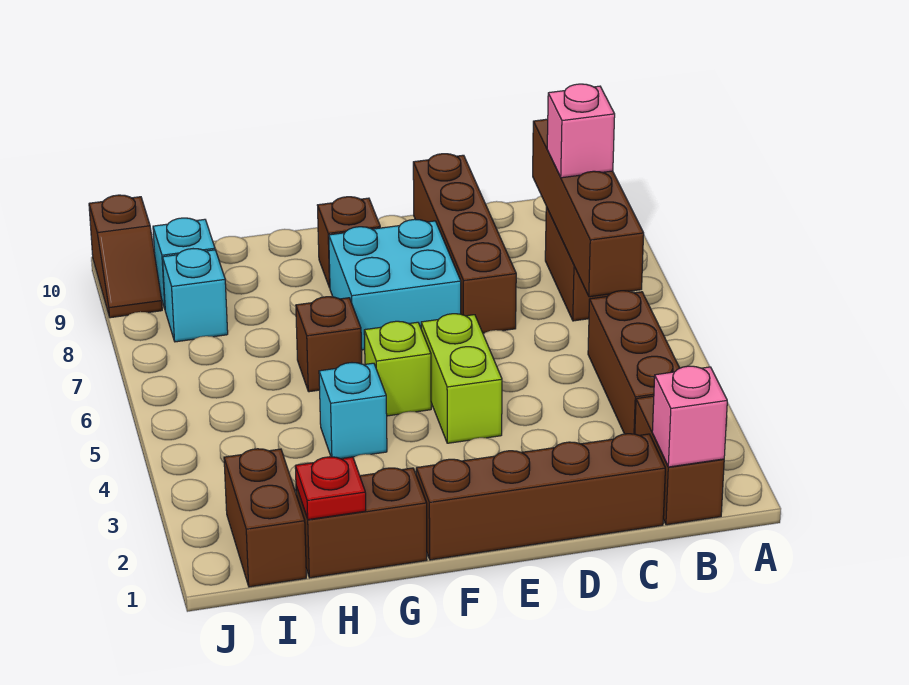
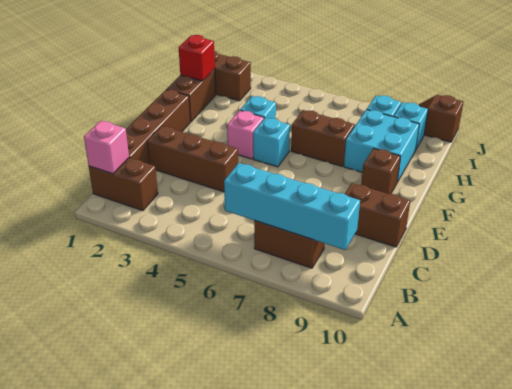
brown brick B3:B5 level 1 -> brown brick D2:D4 level 1
brown brick B6:B9 level 2 -> cyan brick B6:B9 level 2
pink brick B8 level 3 -> pink brick F4 level 1
brown brick D7:D10 level 1 -> brown brick D9:D10 level 1
lime brick E4:E5 level 1 -> none
cyan brick E7:F8 level 1 -> cyan brick G8:H9 level 1
lime brick F5 level 1 -> cyan brick F5 level 1
brown brick G6 level 1 -> brown brick G6:G7 level 1
red plate H1 level 2 -> red brick H1 level 2

